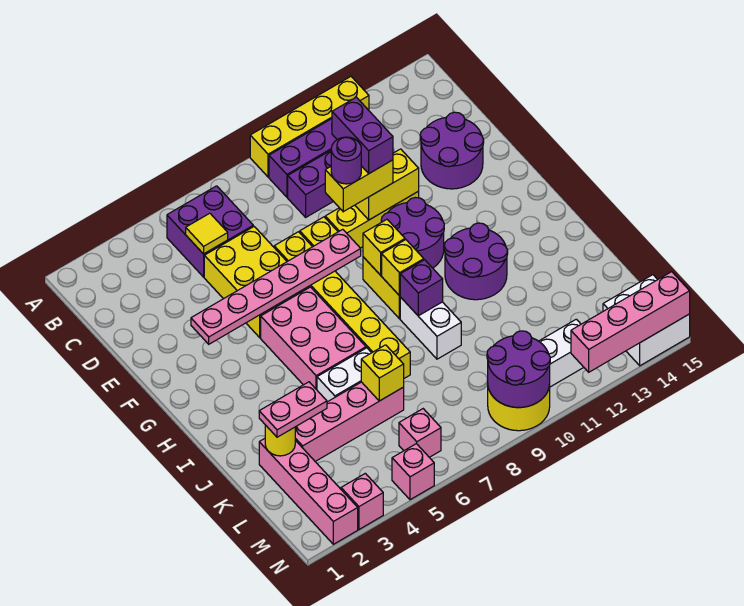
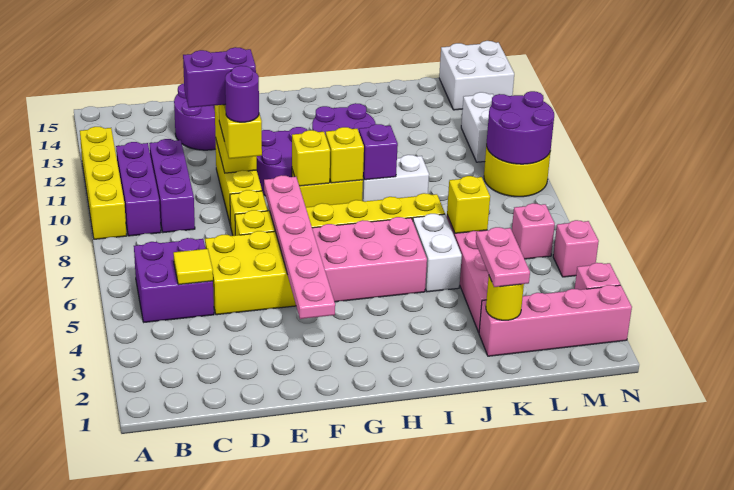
pink brick N12:N15 level 2 -> none

